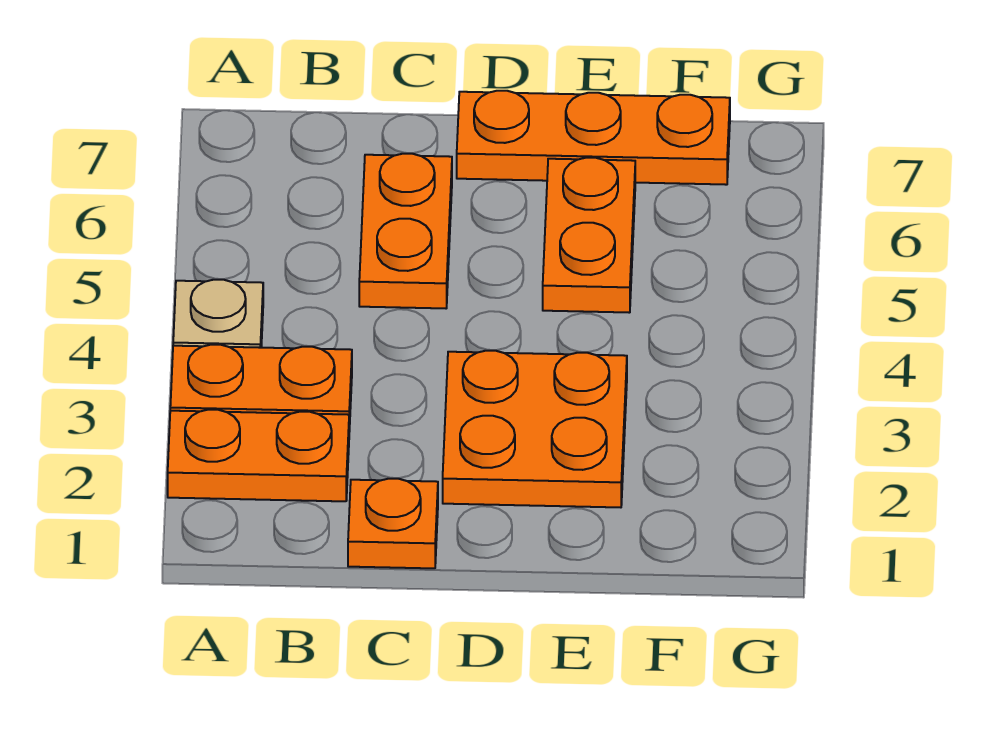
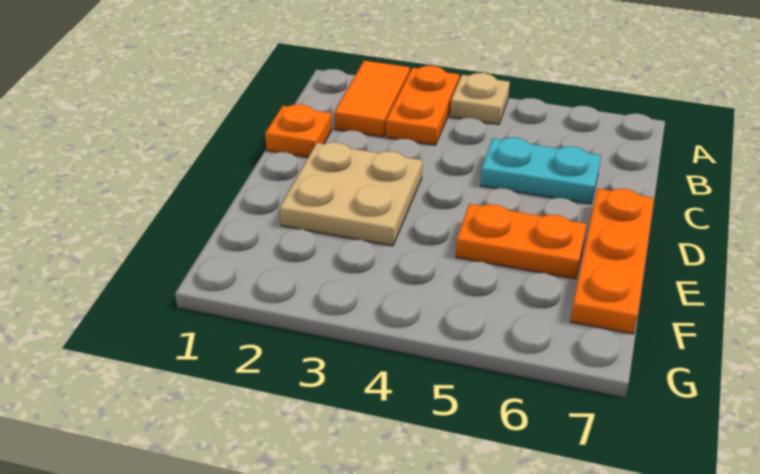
orange plate A2:B2 level 1 -> orange tile A2:B2 level 1
orange plate C5:C6 level 1 -> cyan plate C5:C6 level 1
orange plate D2:E3 level 1 -> tan plate D2:E3 level 1

